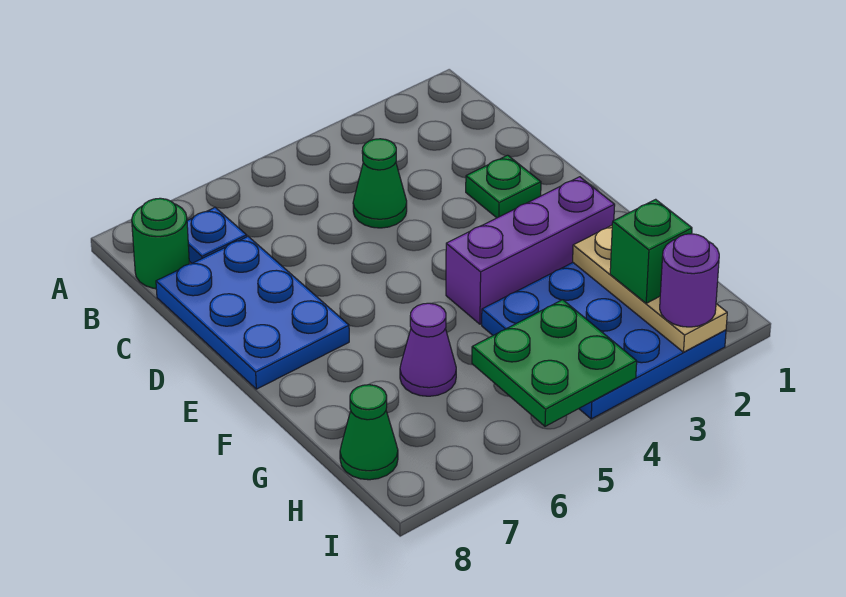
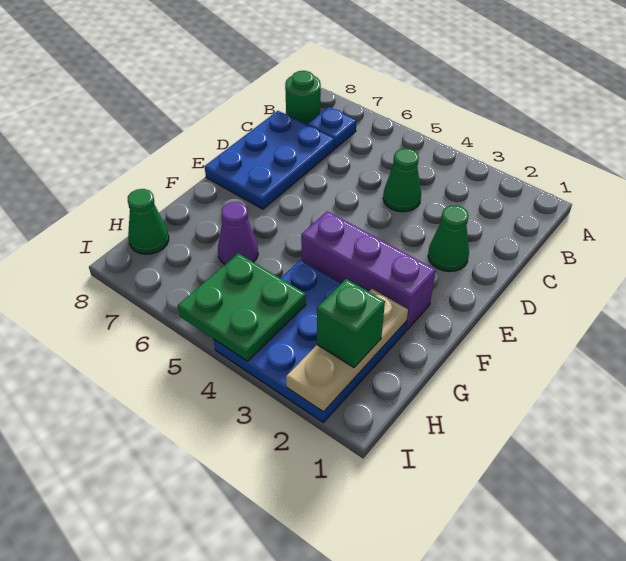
green plate D2 level 1 -> green cone D2 level 1
purple round brick I2 level 3 -> none

